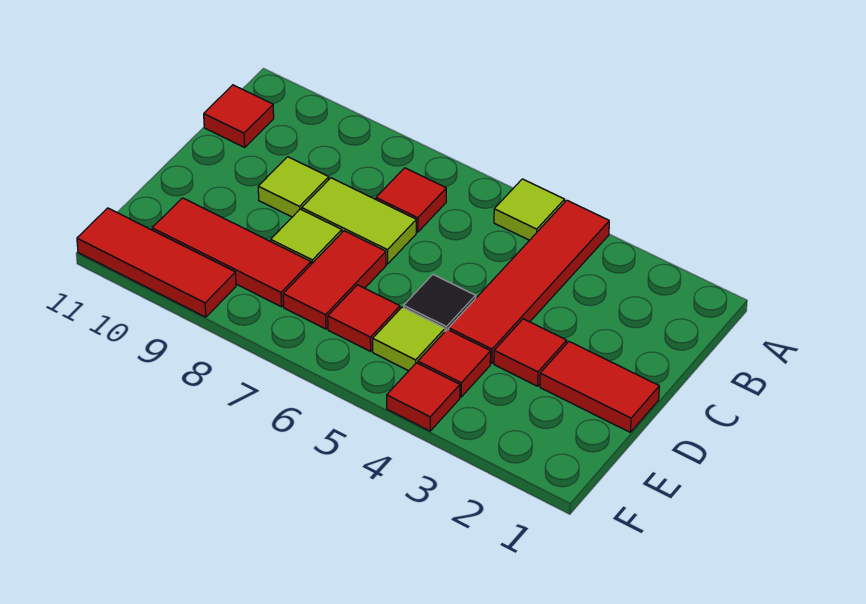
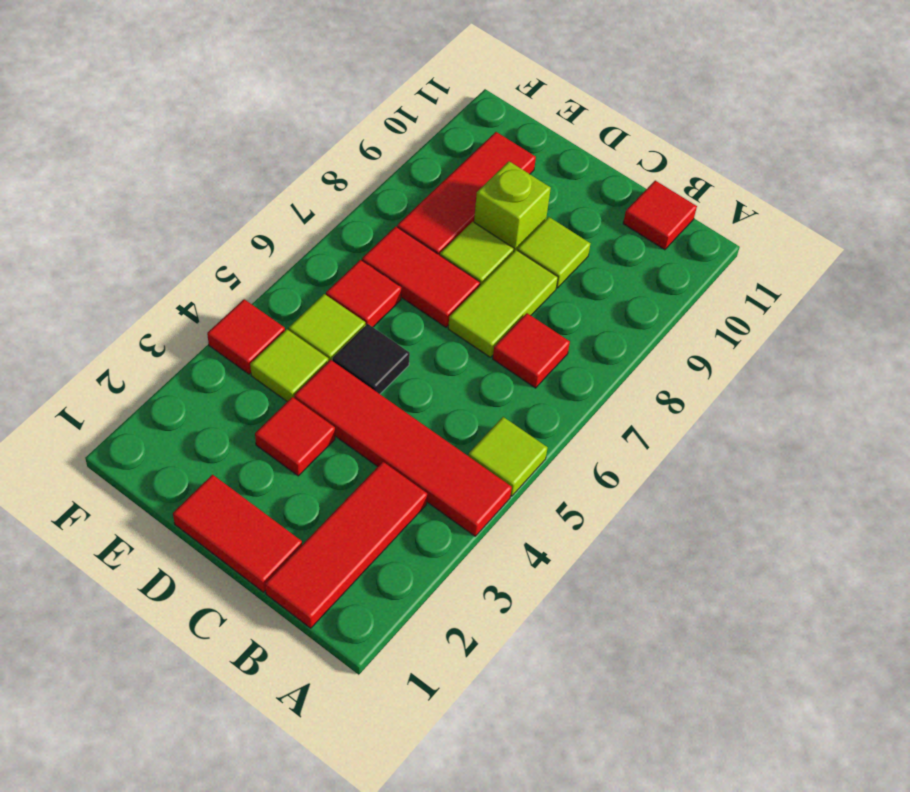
red tile D1:D2 level 1 -> red tile C1:D1 level 1
none -> lime brick D9 level 1
red tile E4 level 1 -> lime tile E4 level 1
red tile F9:F11 level 1 -> red tile B1:B3 level 1

